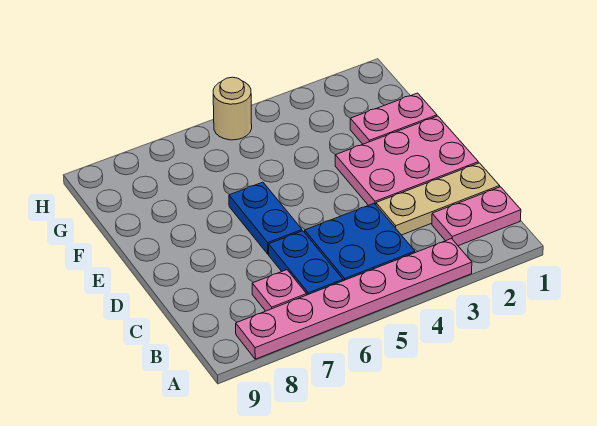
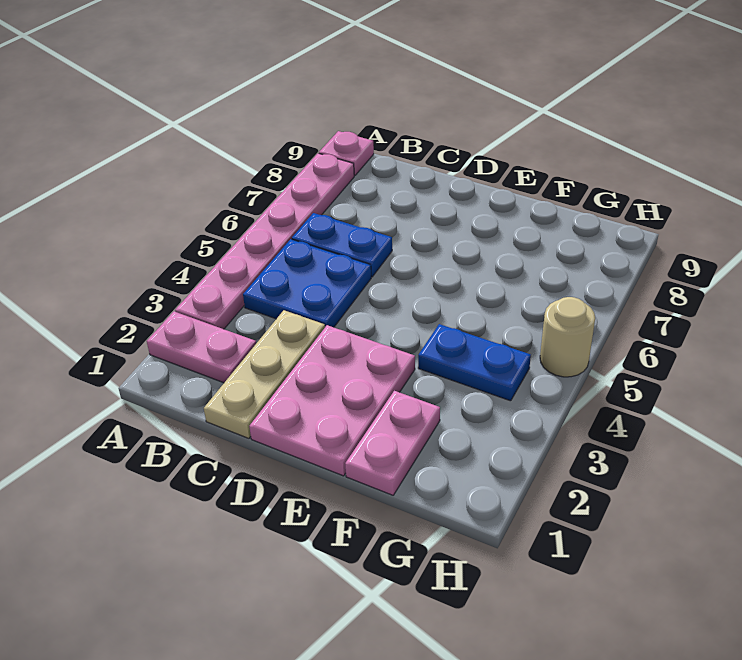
pink plate B1:B2 level 1 -> pink plate A2:B2 level 1
pink plate B7 level 1 -> pink plate A9 level 1
blue plate D6:E6 level 1 -> blue plate F4:G4 level 1

